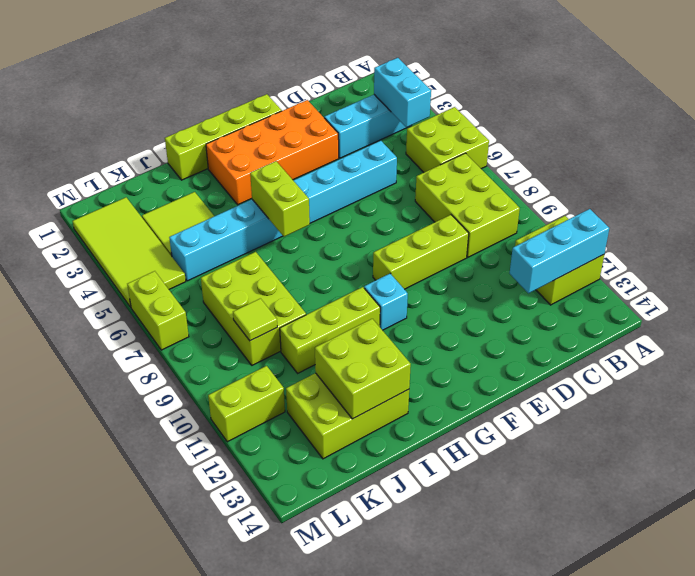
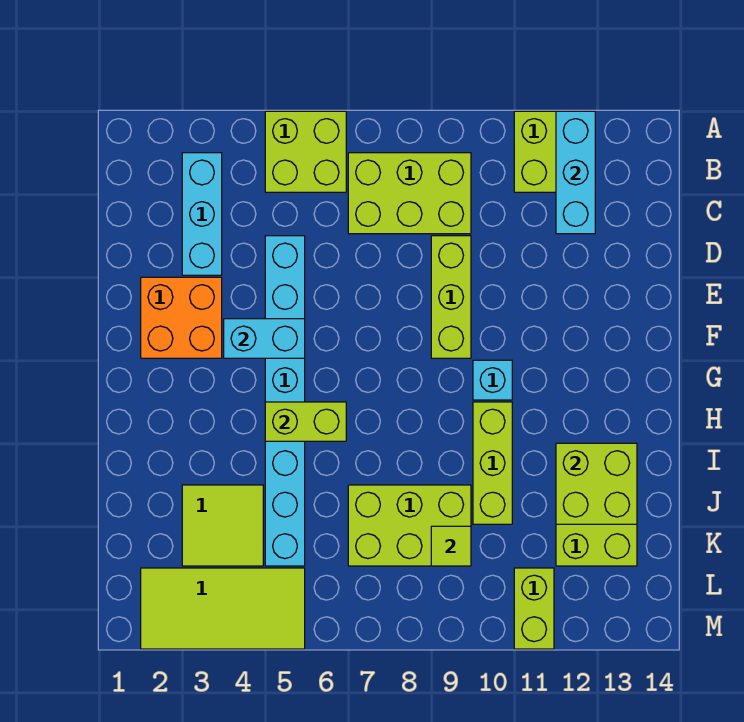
cyan brick B3:B4 level 2 -> cyan brick F4:F5 level 2
orange brick E2:H3 level 1 -> orange brick E2:F3 level 1
lime brick F1:I1 level 1 -> none
lime brick M6:M7 level 1 -> none

